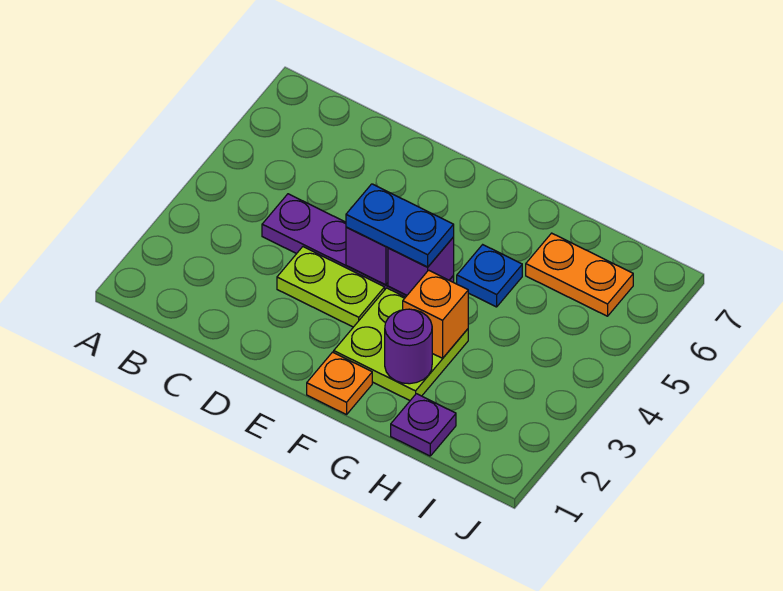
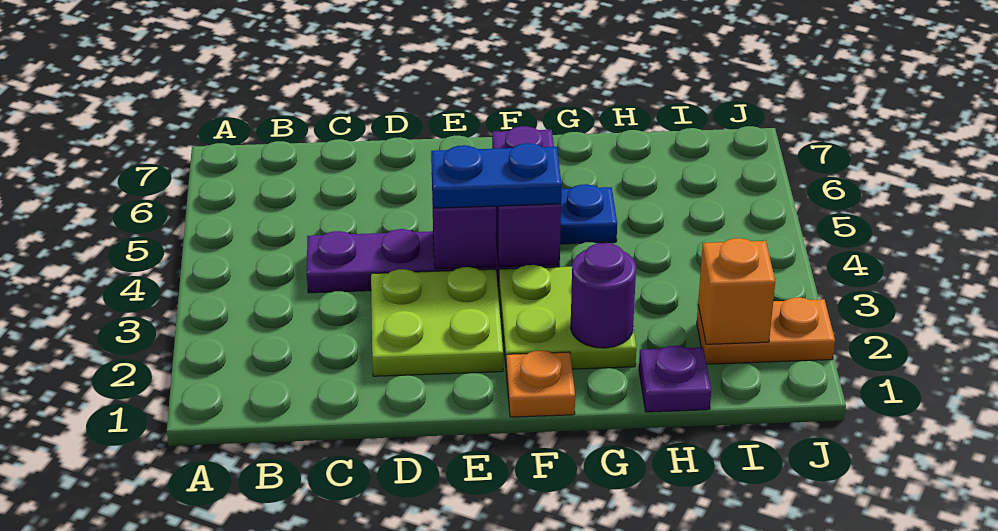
lime plate D3:E3 level 1 -> lime plate D2:E3 level 1
purple brick F4 level 2 -> purple brick F4:F5 level 2
orange brick G3 level 2 -> orange brick I2 level 2
orange plate H6:I6 level 1 -> orange plate I2:J2 level 1

